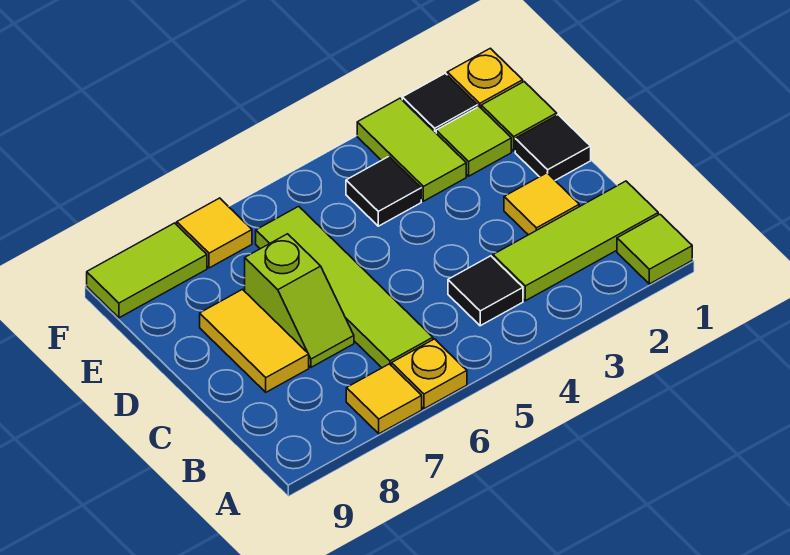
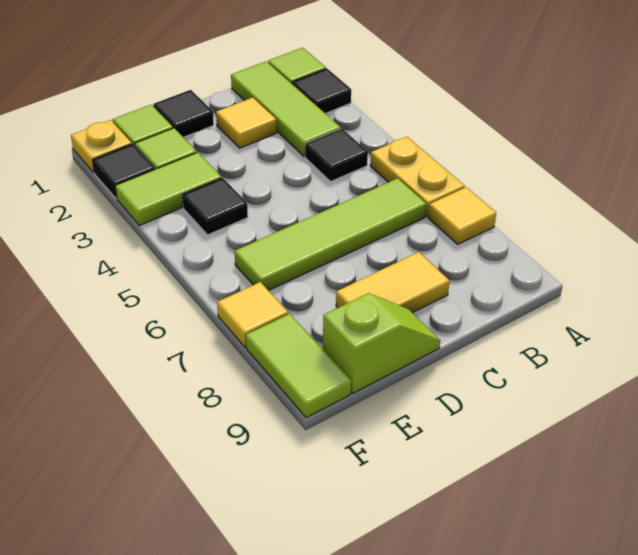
none -> black tile A2 level 1
yellow plate A6 level 1 -> yellow plate A5:A6 level 1
lime slope C7:D7 level 1 top D -> lime slope D9:E9 level 1 top E

